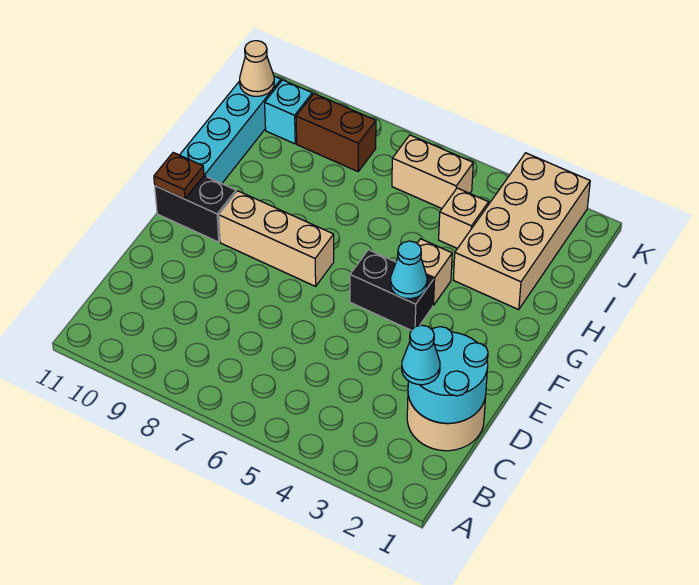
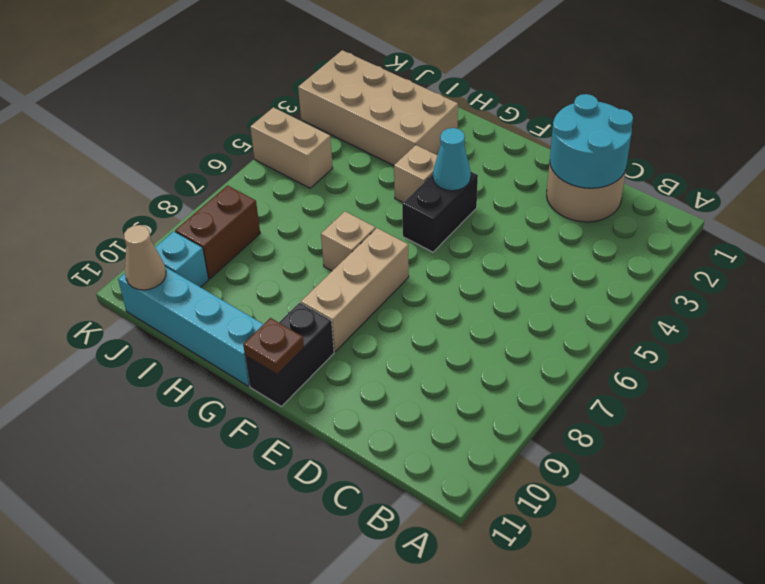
cyan cone C2 level 3 -> none
tan brick I4 level 1 -> tan brick G7 level 1
tan brick J5:J6 level 1 -> tan brick J5:K5 level 1

